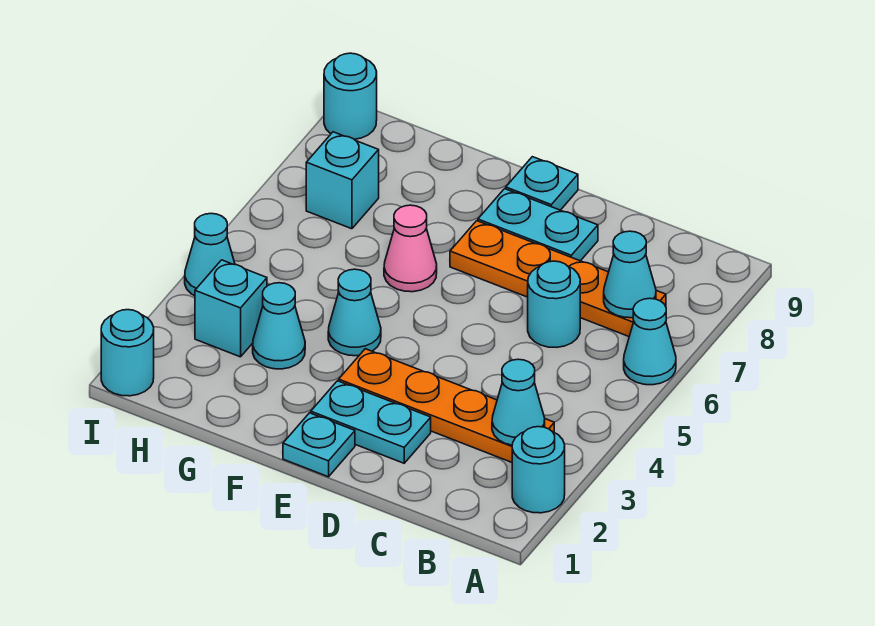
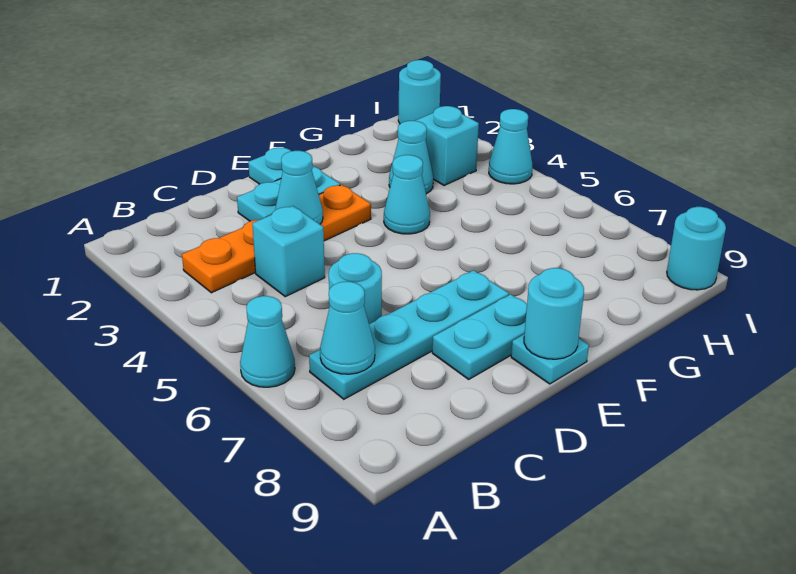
cyan round brick A2 level 1 -> cyan round brick E9 level 2
cyan cone B3 level 2 -> cyan cone D3 level 2
orange plate B7:E7 level 1 -> cyan plate B7:E7 level 1
pink cone F6 level 1 -> none
cyan brick H7 level 1 -> cyan brick C4 level 1

